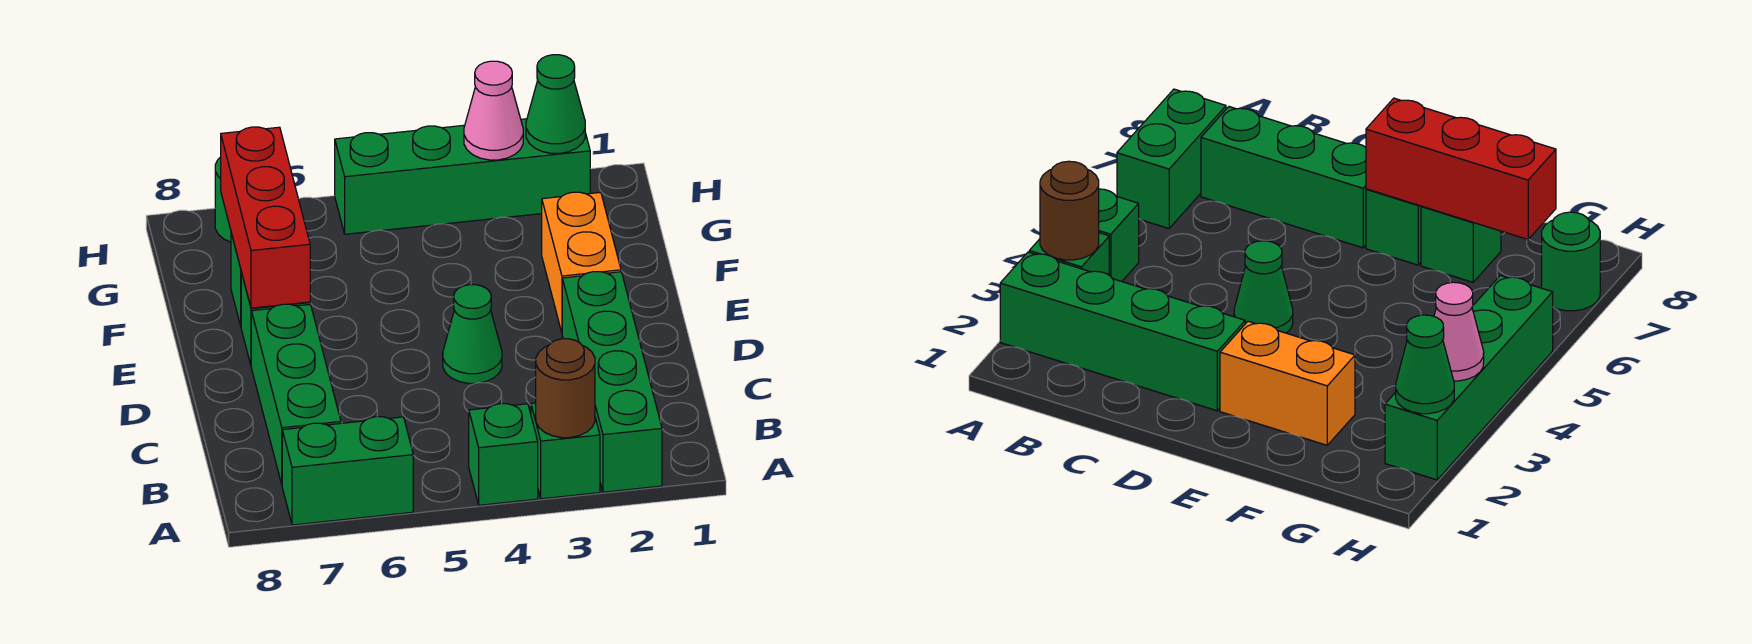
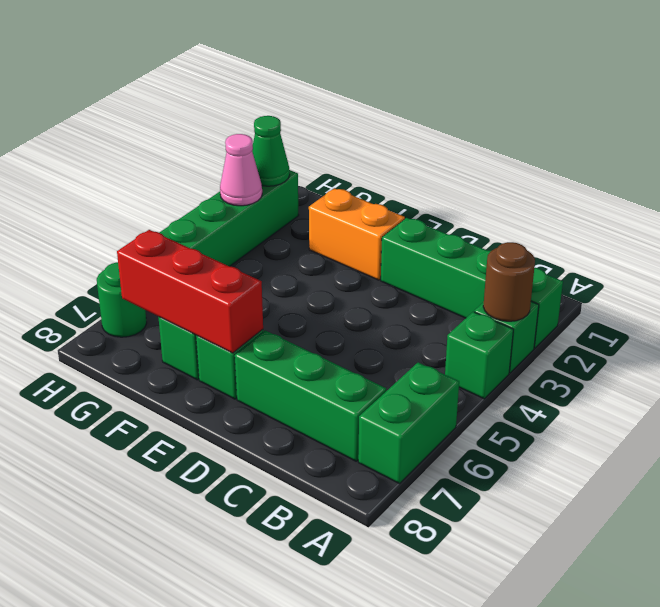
green cone D4 level 1 -> none

